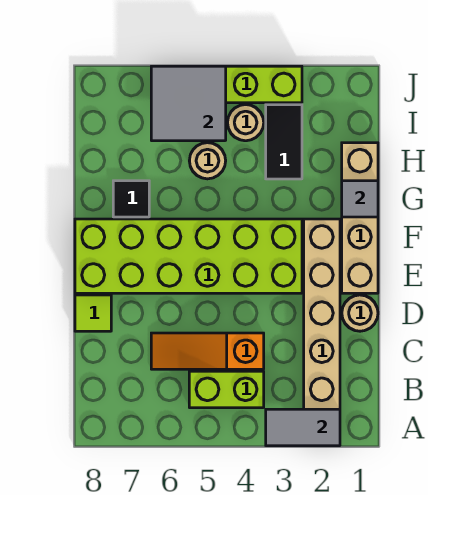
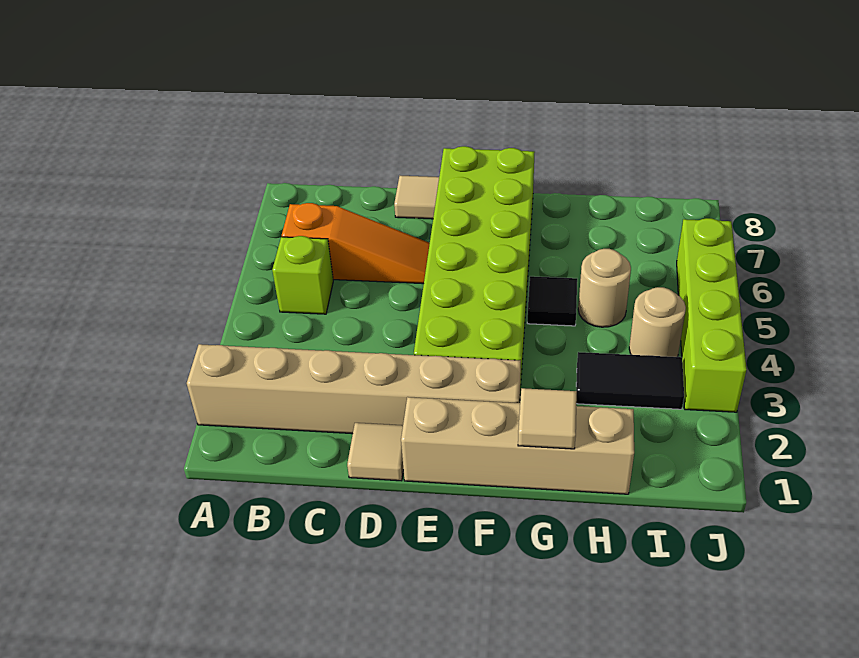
grey tile A2:A3 level 2 -> none
lime brick B4:B5 level 1 -> lime brick B5 level 1
orange slope C4:C6 level 1 top 4 -> orange slope B6:D6 level 1 top B
tan round brick D1 level 1 -> tan tile D1 level 1
lime tile D8 level 1 -> tan tile D8 level 1
grey tile G1 level 2 -> tan tile G1 level 2
black tile G7 level 1 -> black tile G5 level 1
grey tile I5:J6 level 2 -> none

